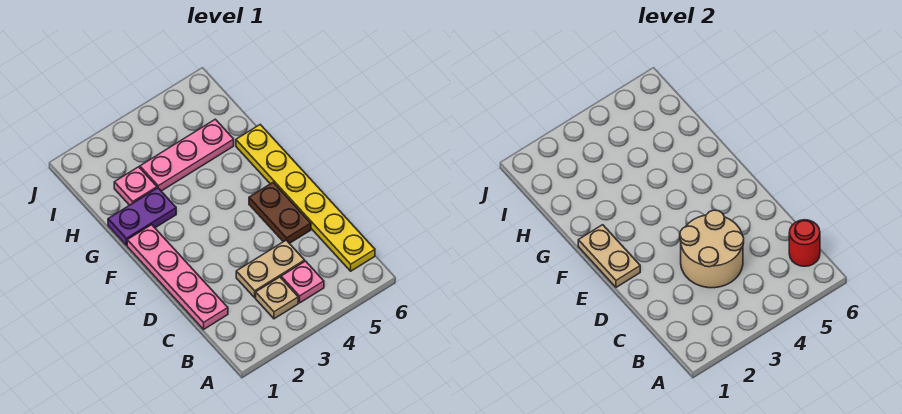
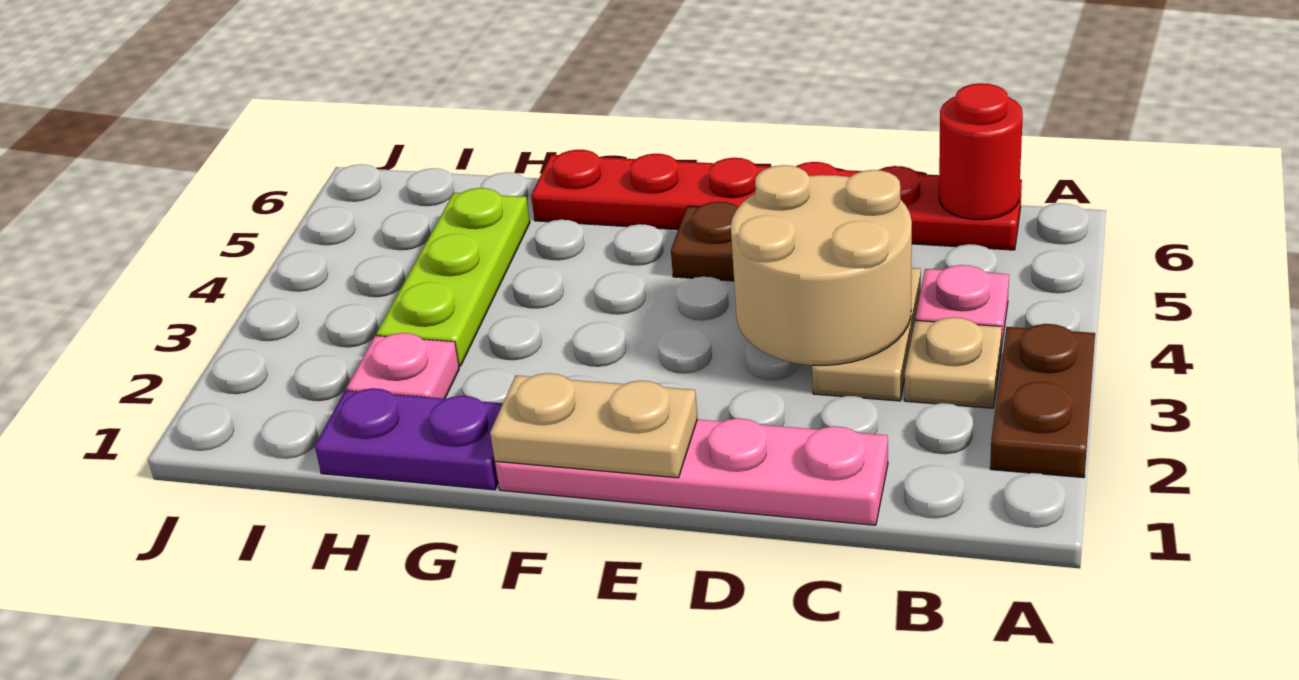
none -> brown plate A2:A3 level 1
yellow plate B6:G6 level 1 -> red plate B6:G6 level 1
purple plate G1:G2 level 1 -> purple plate G1:H1 level 1
pink plate H3:H5 level 1 -> lime plate H3:H5 level 1

